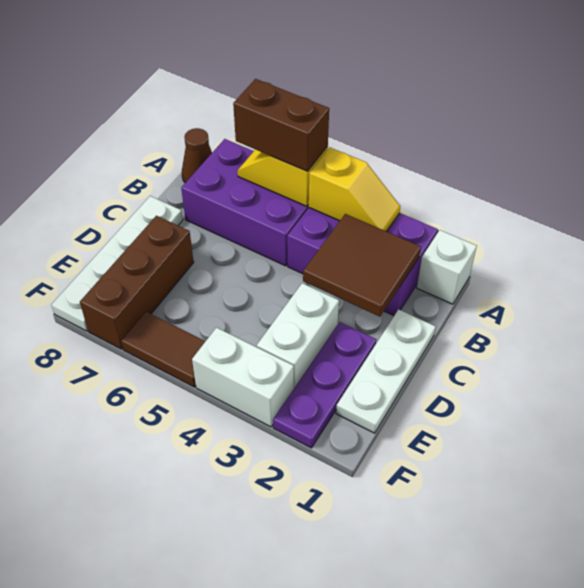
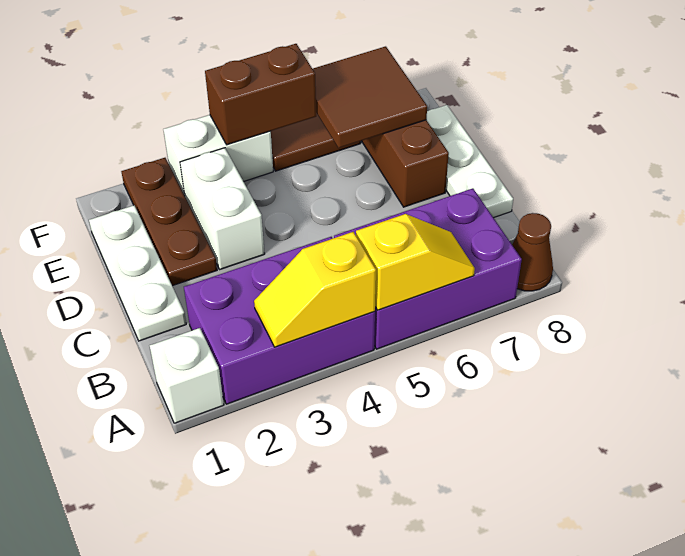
brown brick A5:A6 level 3 -> brown brick F4:F5 level 2
brown tile B2:C3 level 2 -> brown tile E6:F7 level 2
white plate C8:F8 level 1 -> white plate C8:E8 level 1
purple plate D2:F2 level 1 -> brown plate D2:F2 level 1

